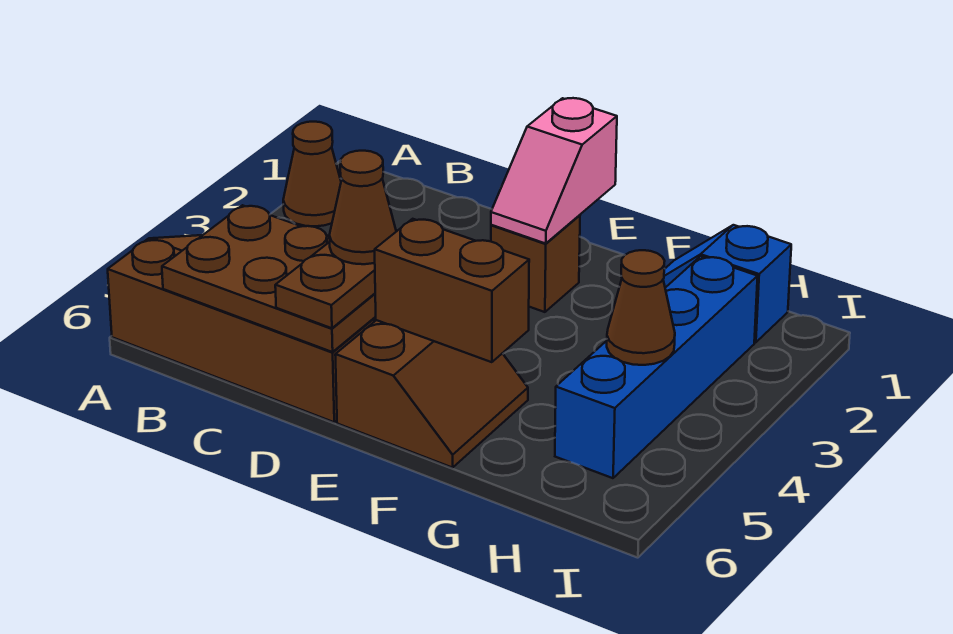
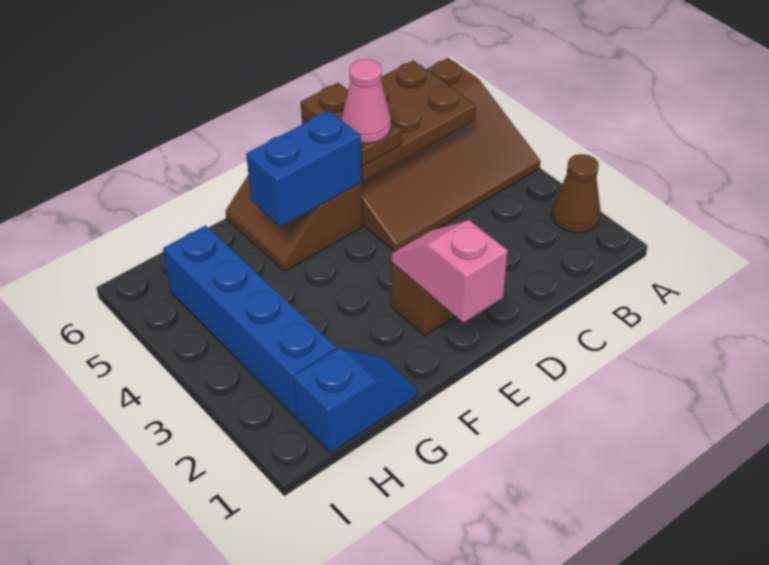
brown cone D5 level 4 -> pink cone D5 level 4
brown brick E5:F5 level 2 -> blue brick E5:F5 level 2
brown cone H4 level 2 -> none

